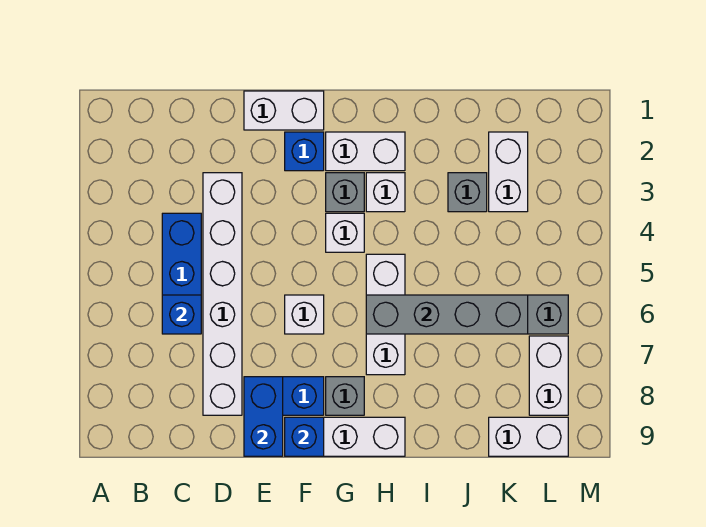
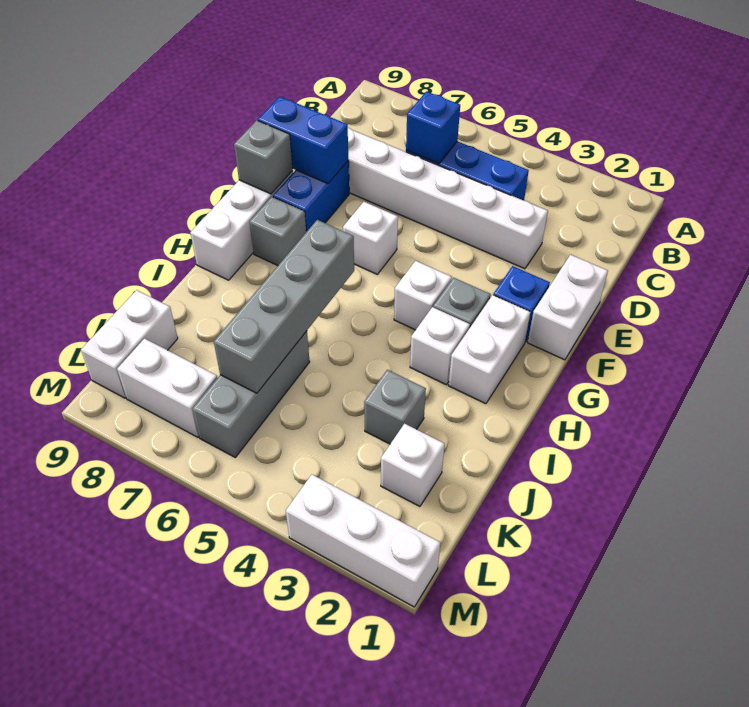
blue brick F9 level 2 -> grey brick F9 level 2
white brick H5:H7 level 1 -> white brick M1:M3 level 1
white brick K2:K3 level 1 -> white brick K2 level 1

